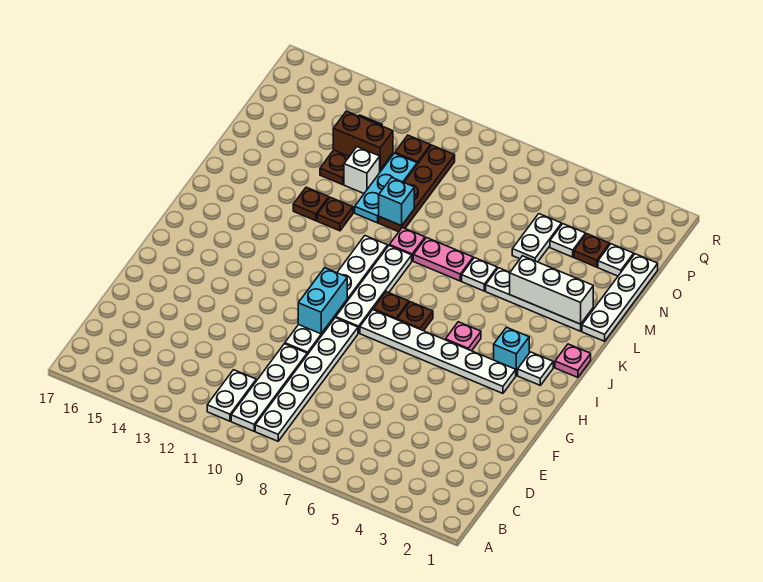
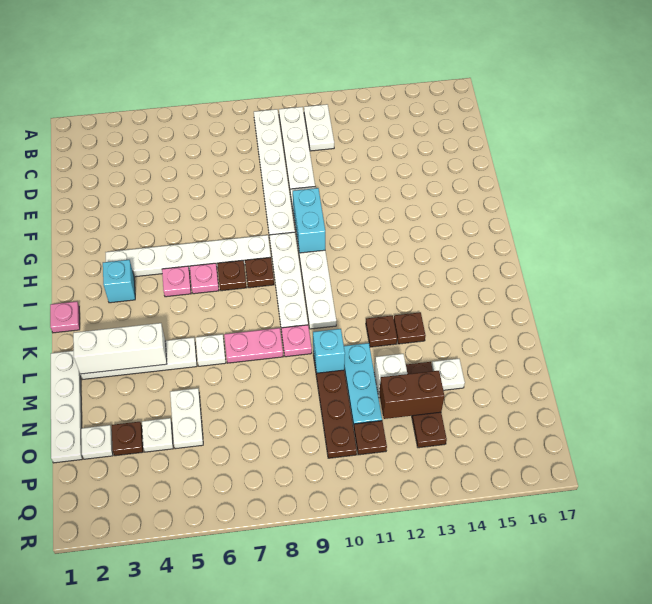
white plate I2 level 1 -> white plate N14 level 1
none -> pink plate I6 level 1

